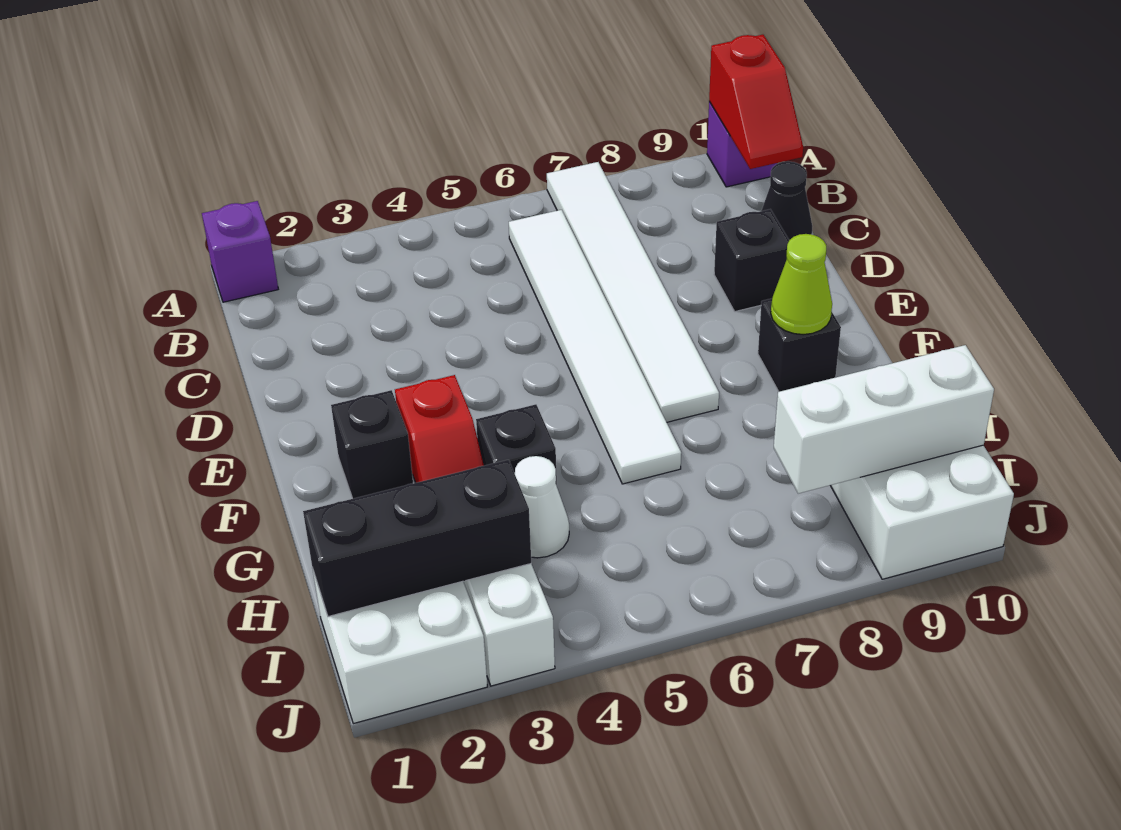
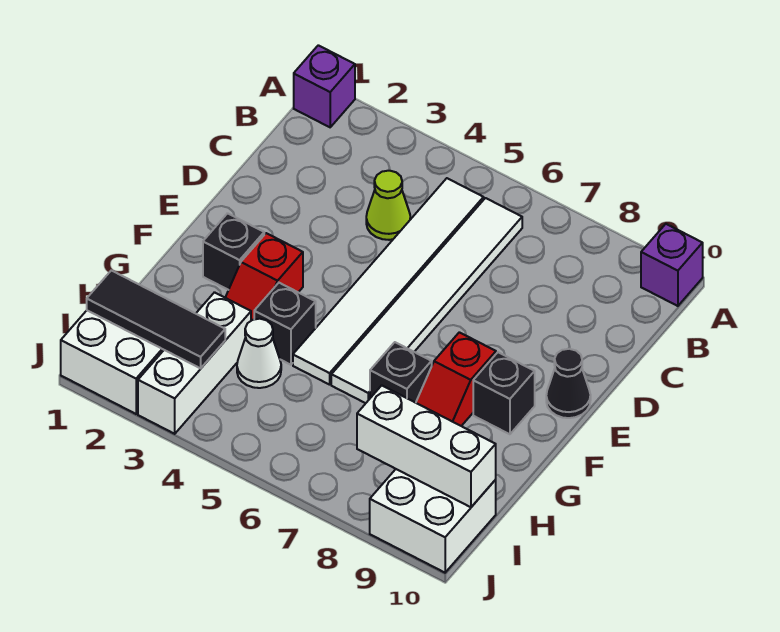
white tile A7:F7 level 1 -> white tile B5:G5 level 1
red slope A10:B10 level 2 top A -> red slope F8:G8 level 1 top F
black cone C10 level 1 -> black cone E10 level 1
black brick D9 level 1 -> black brick G7 level 1
lime cone F9 level 2 -> lime cone C4 level 1
black brick I1:I3 level 2 -> black tile I1:I3 level 2

